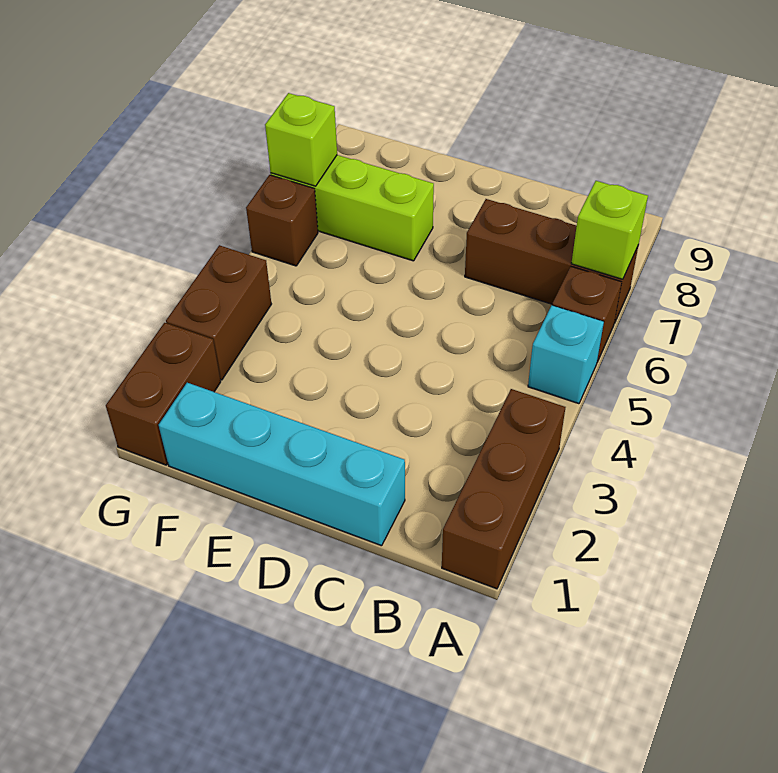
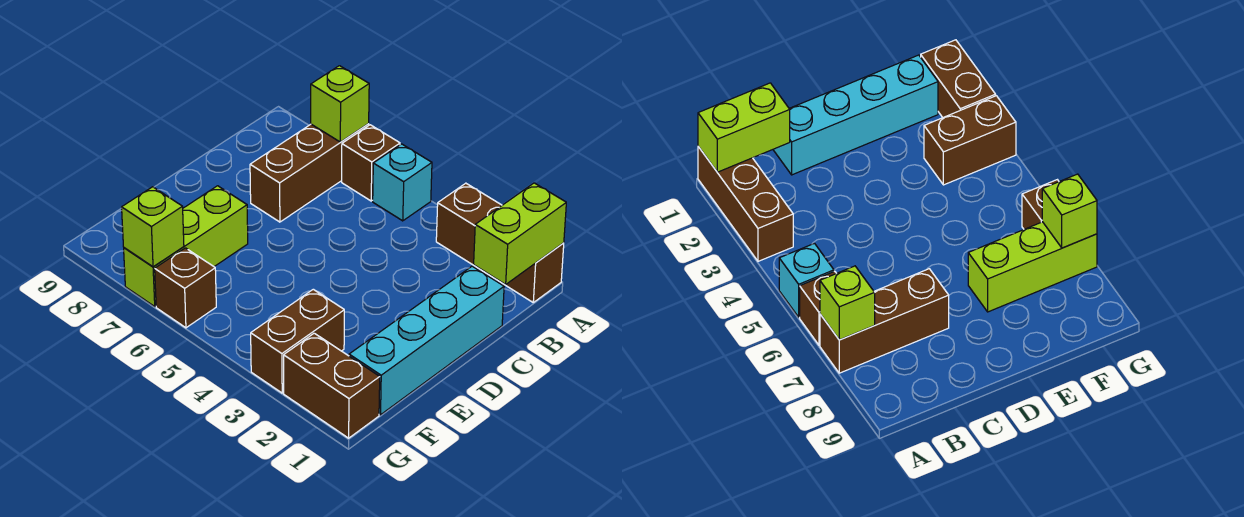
none -> lime brick A1:B1 level 2
brown brick G3:G4 level 1 -> brown brick F3:G3 level 1

